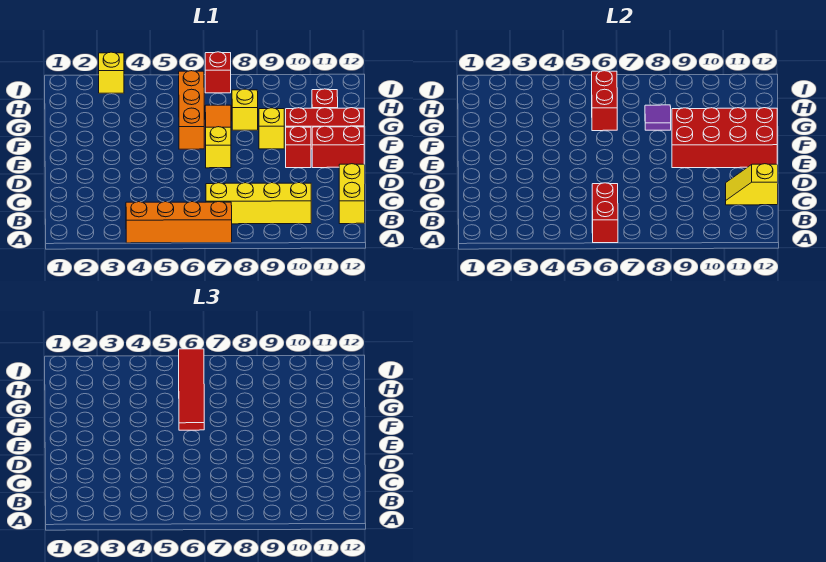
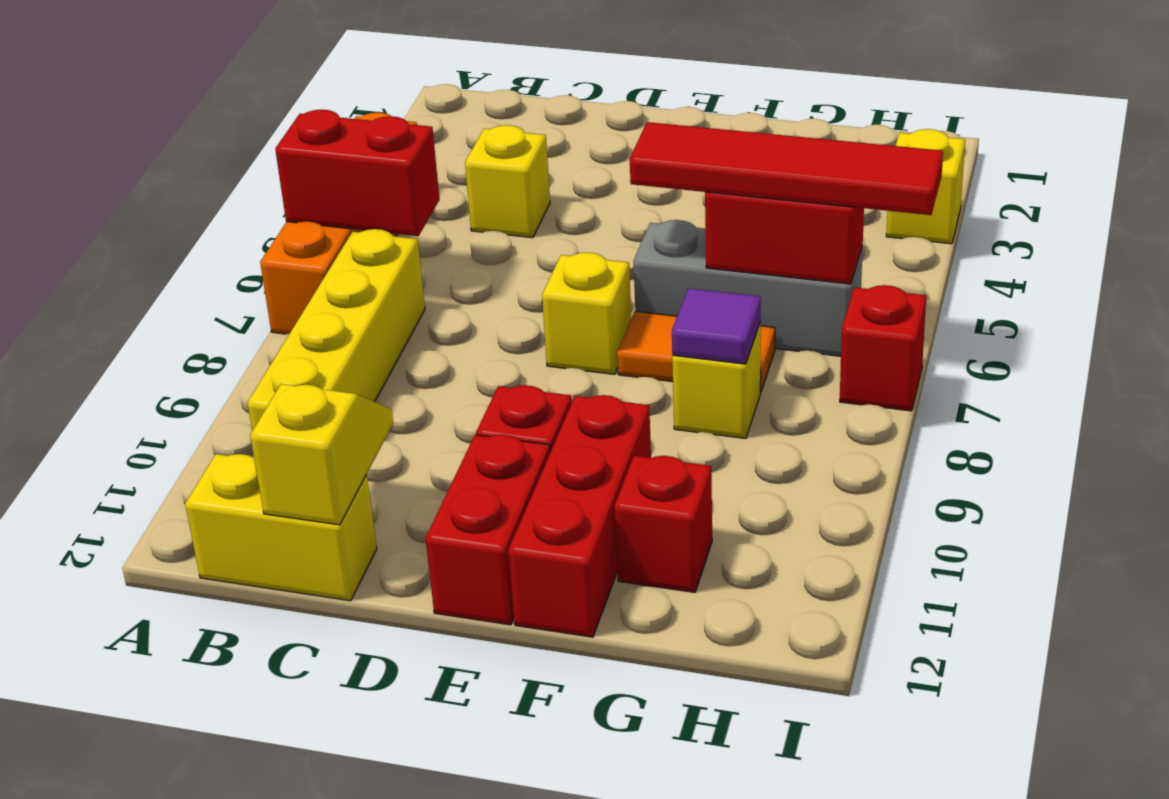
red brick E9:F12 level 2 -> none
orange brick F6:H6 level 1 -> grey brick F6:H6 level 1
yellow brick F9 level 1 -> yellow brick C4 level 1

